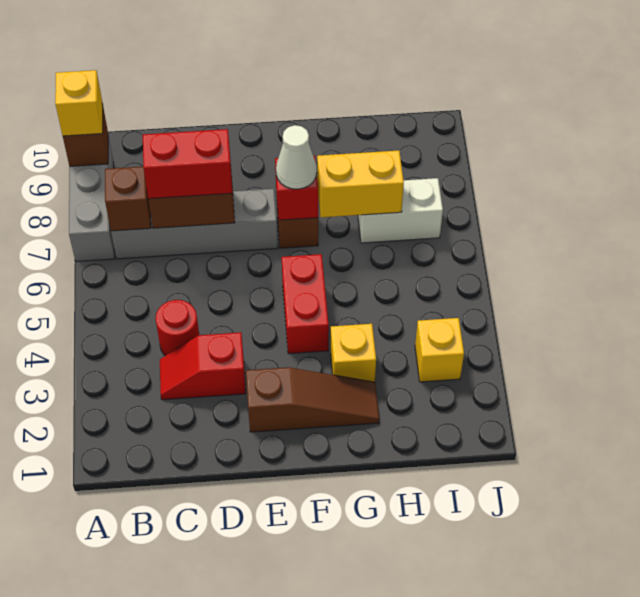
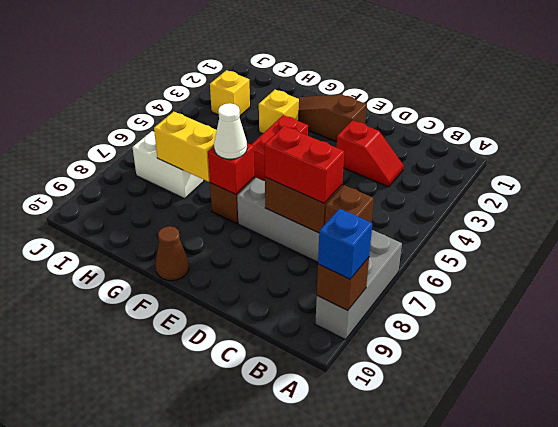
yellow brick A9 level 3 -> blue brick A9 level 3
red round brick C4 level 1 -> none
none -> brown cone F10 level 1

